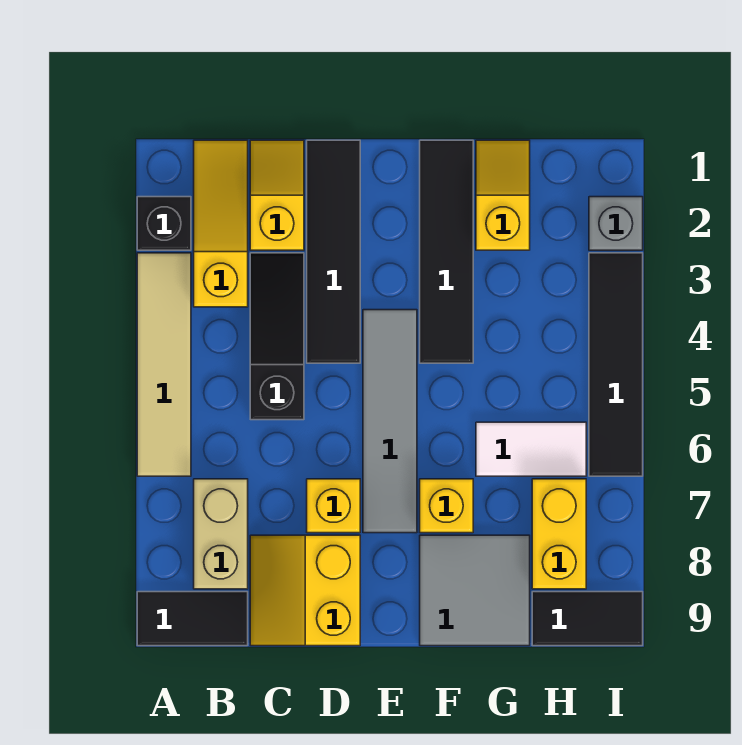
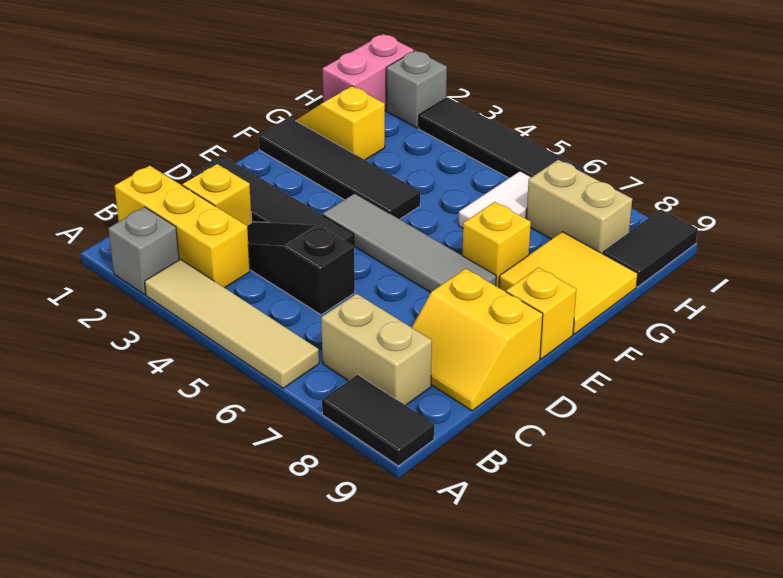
black brick A2 level 1 -> grey brick A2 level 1
black tile A9:B9 level 1 -> black tile A8:A9 level 1
yellow slope B1:B3 level 1 top 3 -> yellow brick B1:B3 level 1
yellow brick D7 level 1 -> yellow brick E9 level 1
grey tile F8:G9 level 1 -> yellow tile F8:G9 level 1
none -> pink brick H1:I1 level 1
yellow brick H7:H8 level 1 -> tan brick H7:H8 level 1

